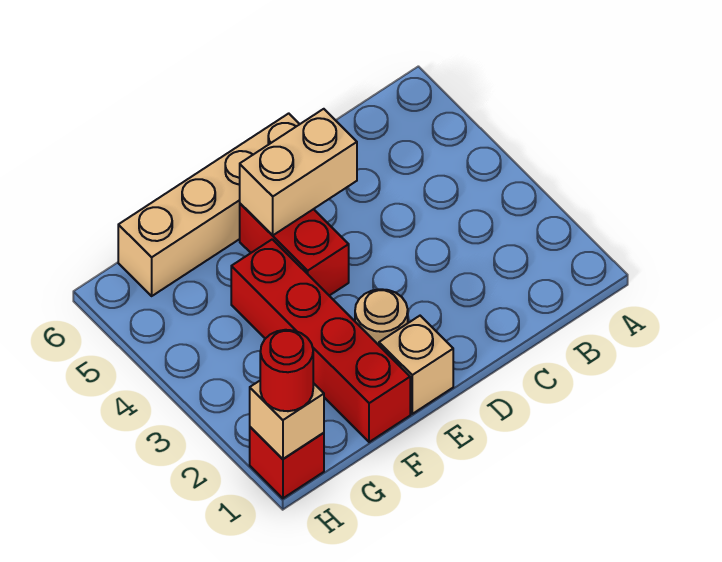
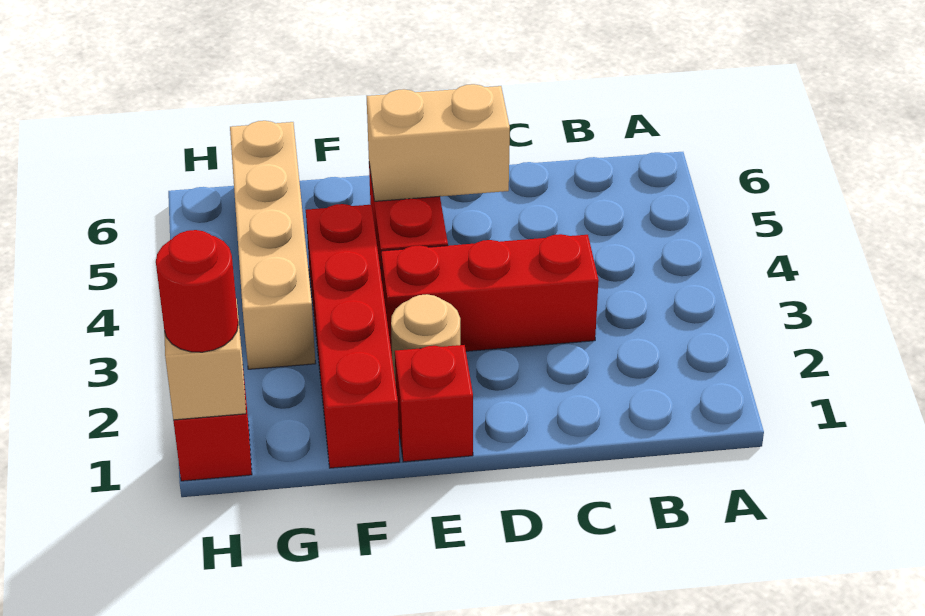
none -> red brick C3:E3 level 1
tan brick D6:G6 level 1 -> tan brick G3:G6 level 1
tan brick E1 level 1 -> red brick E1 level 1

